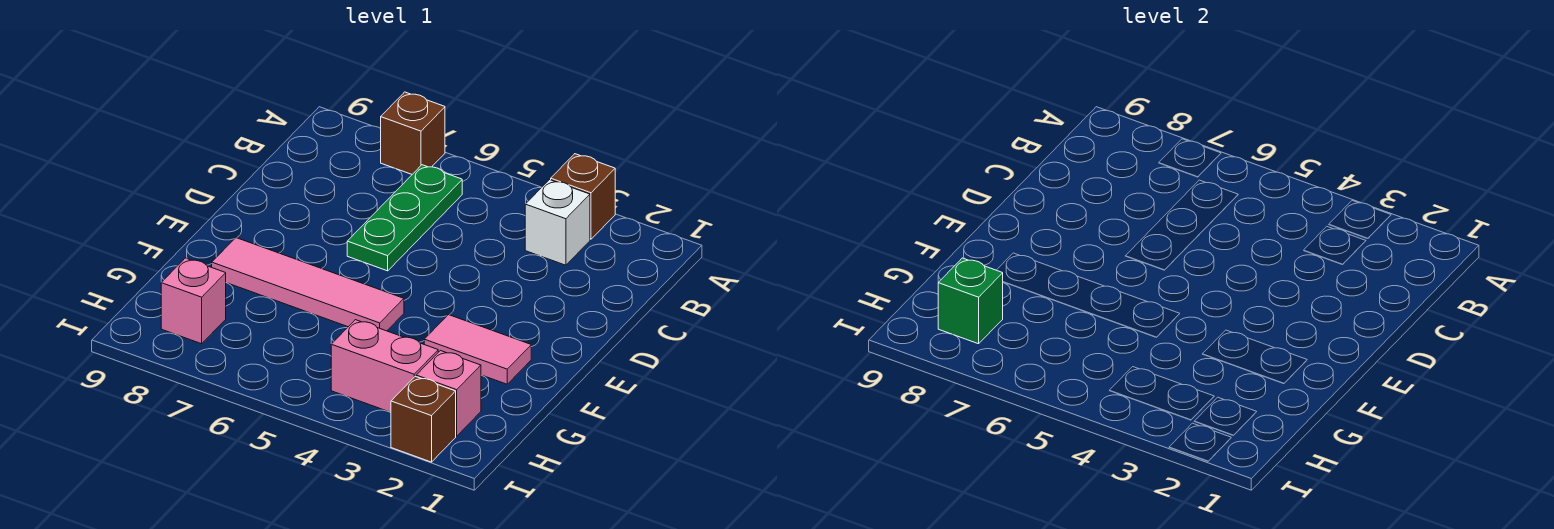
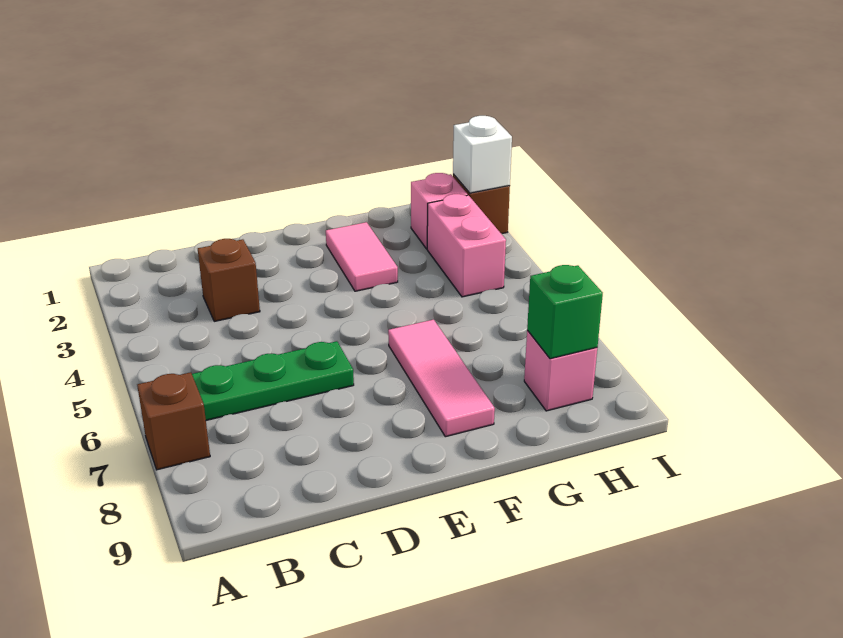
brown brick A3 level 1 -> brown brick C3 level 1
white brick B3 level 1 -> white brick I2 level 2
pink tile F5:F8 level 1 -> pink tile F6:F8 level 1

